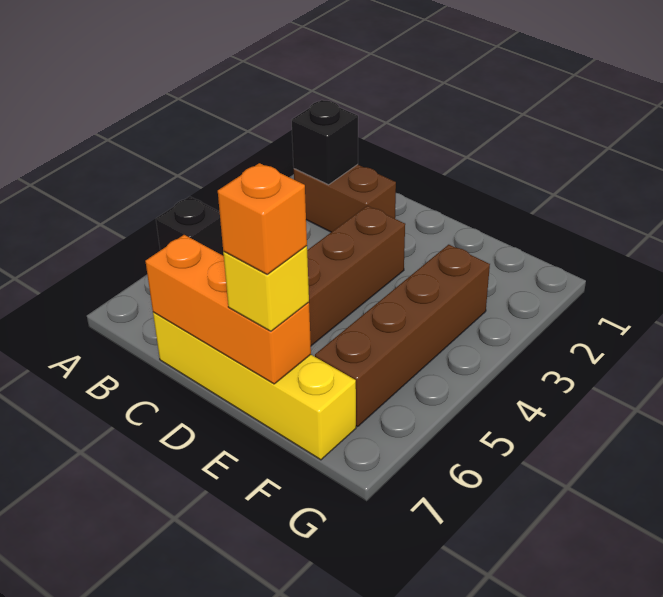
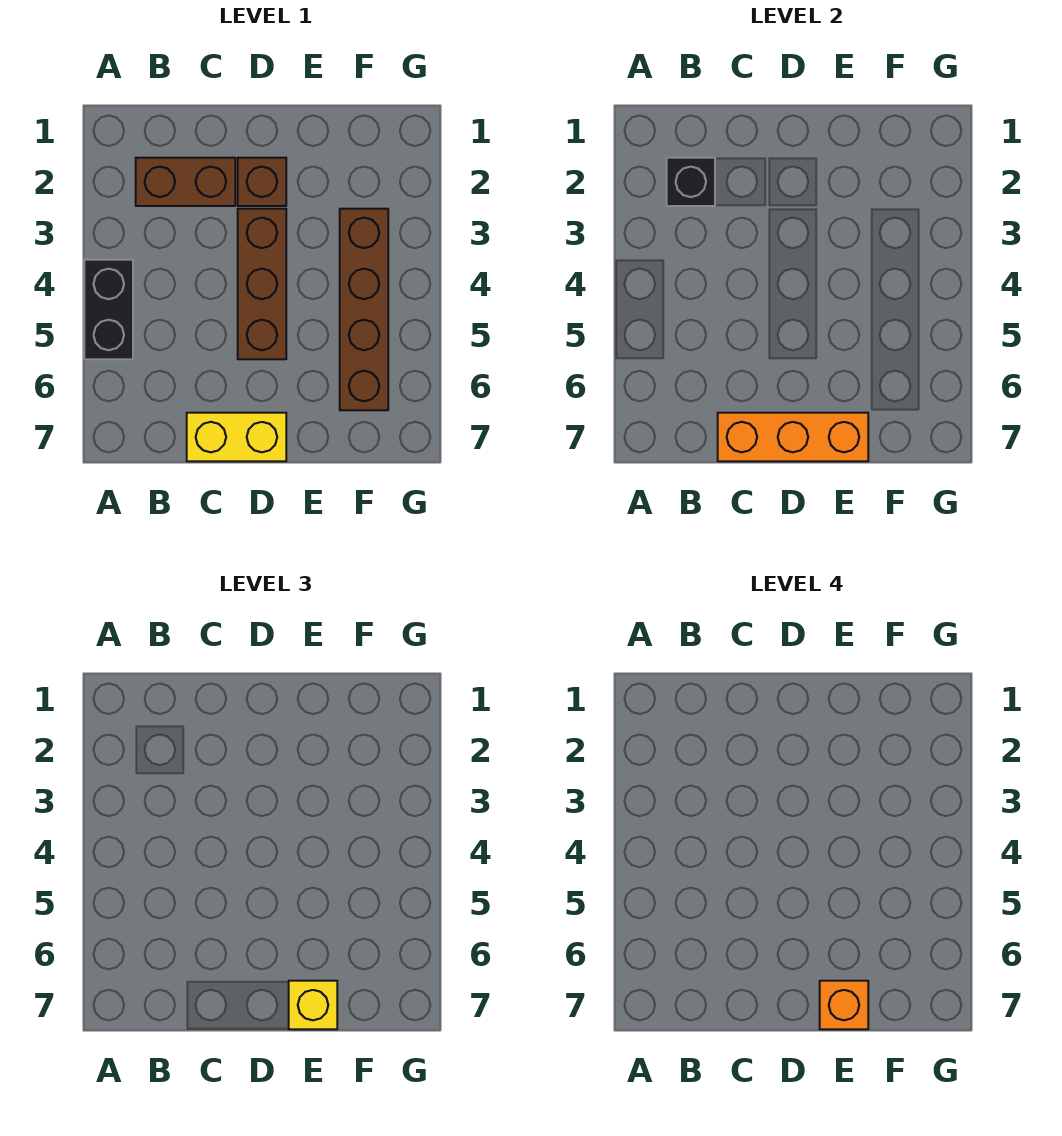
black brick A5 level 1 -> black brick A4:A5 level 1
yellow brick C7:F7 level 1 -> yellow brick C7:D7 level 1
none -> brown brick D2 level 1

